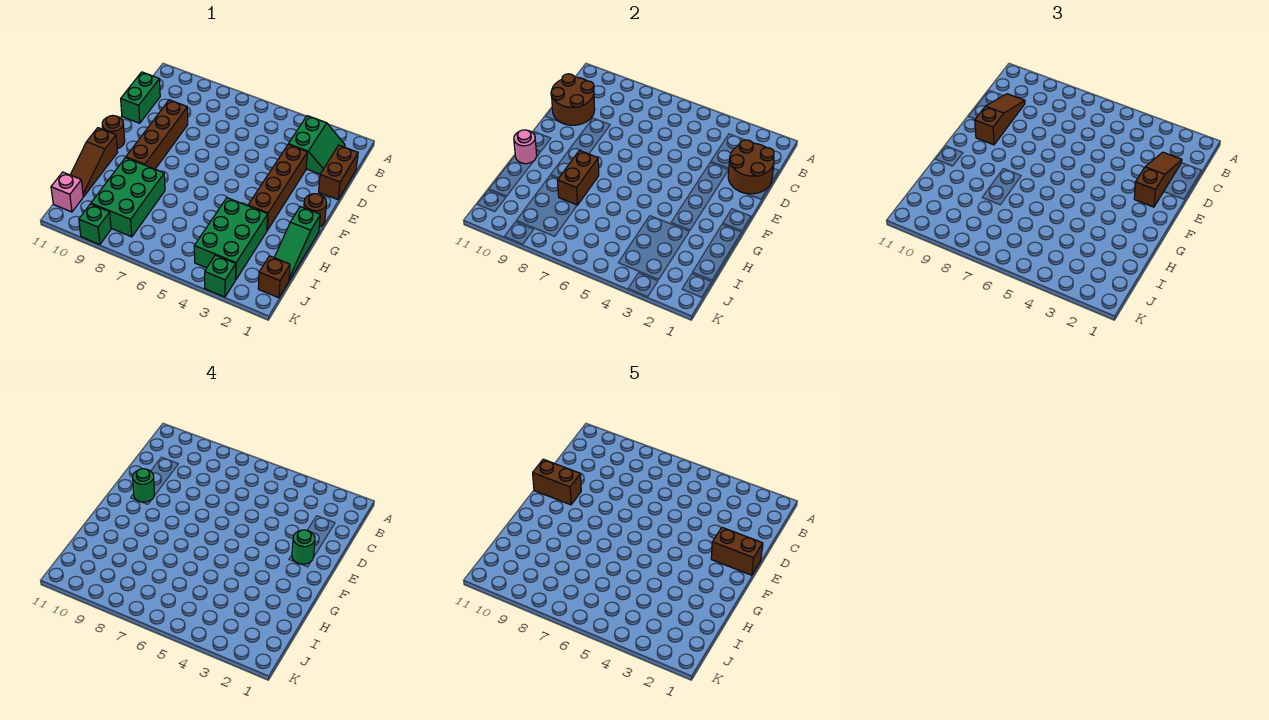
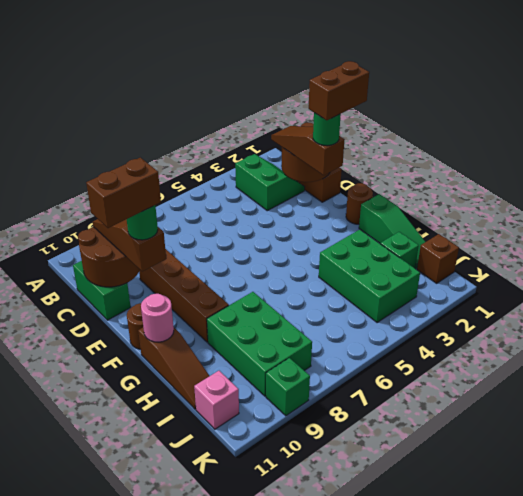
brown brick D3:G3 level 1 -> none
brown brick G8:H8 level 2 -> none
green brick K3 level 1 -> green brick I2 level 1

